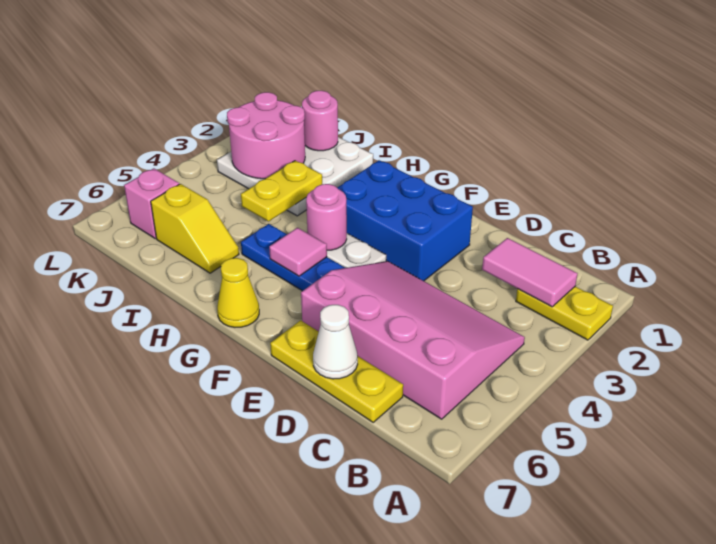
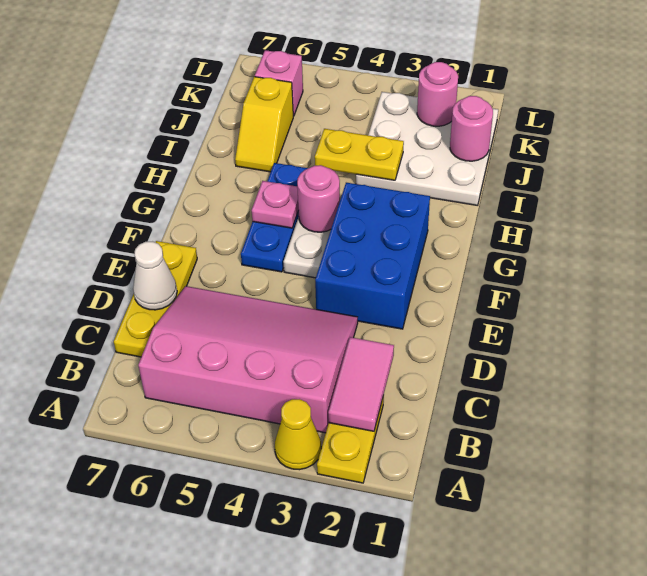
pink slope B4:E6 level 1 top 6 -> pink slope B3:D6 level 1 top B
pink tile G5 level 2 -> pink plate G5 level 2
yellow cone G7 level 1 -> yellow cone A3 level 1
pink round brick J2:K3 level 2 -> pink round brick K2 level 2

